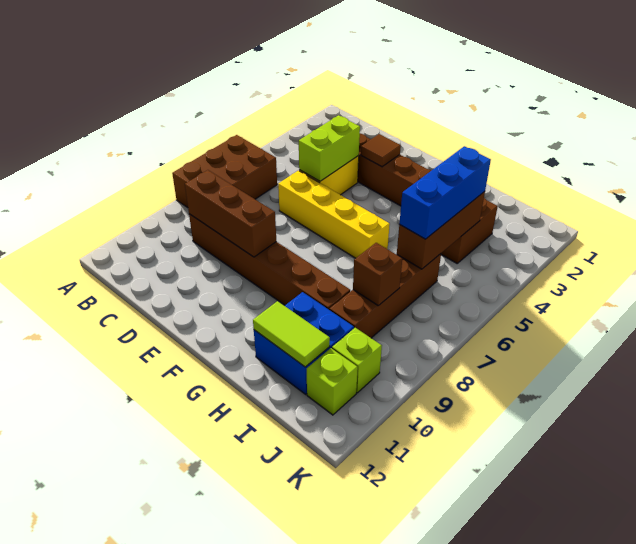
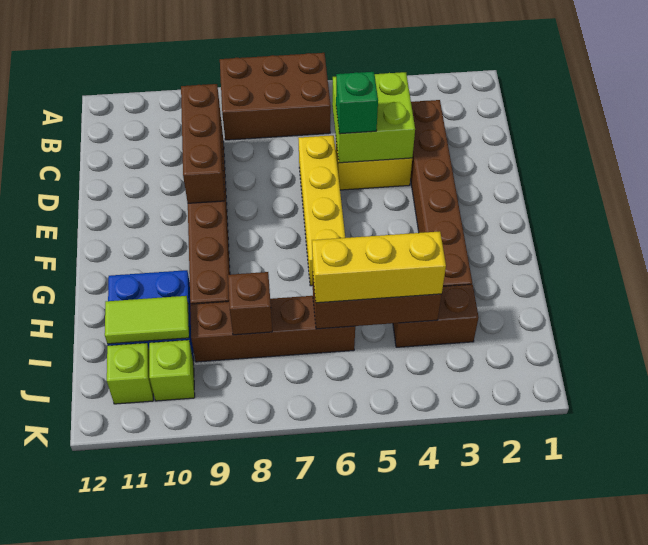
lime brick D4:D5 level 2 -> lime brick C4:D5 level 2
none -> green brick D5 level 3
brown tile E3 level 2 -> none
lime tile H11:I11 level 2 -> lime tile I10:I11 level 2
blue brick I4:I6 level 3 -> yellow brick I4:I6 level 3

